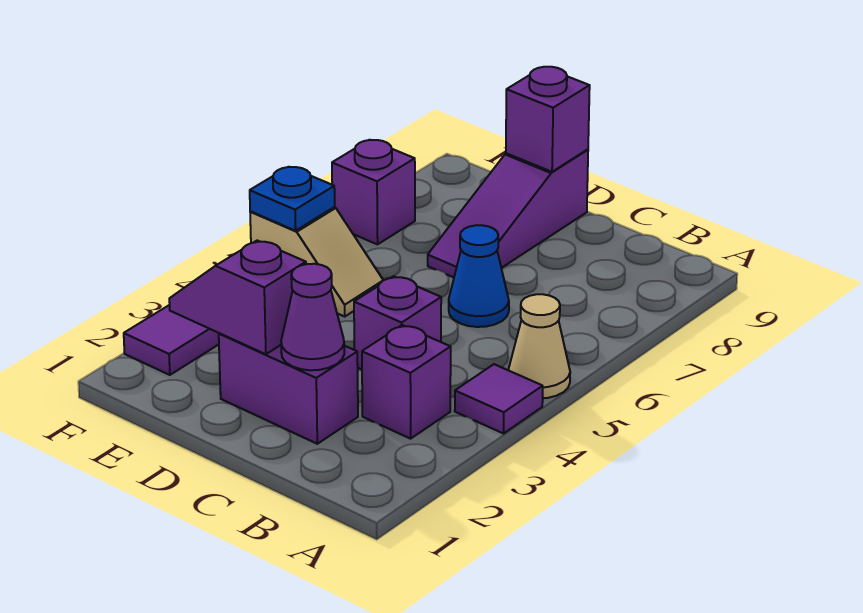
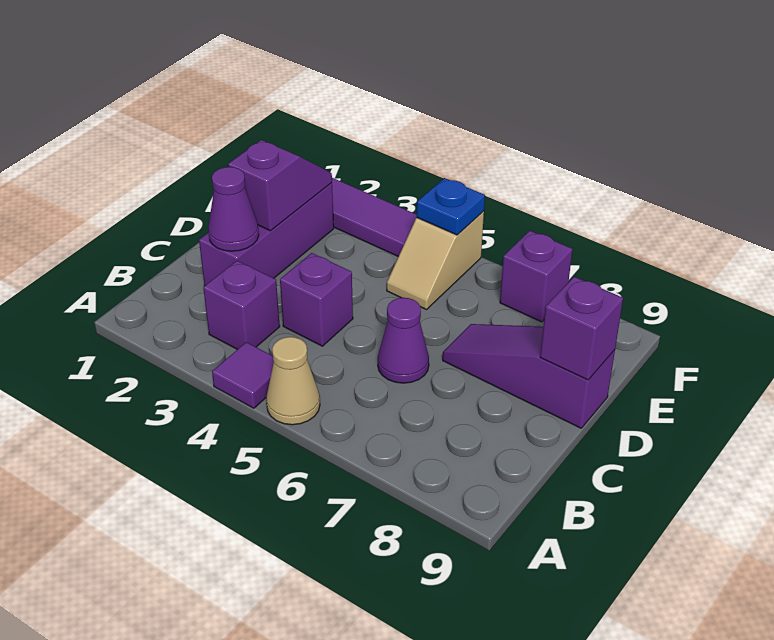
purple brick C2:D2 level 1 -> purple brick C2:E2 level 1
blue cone C6 level 1 -> purple cone C6 level 1

